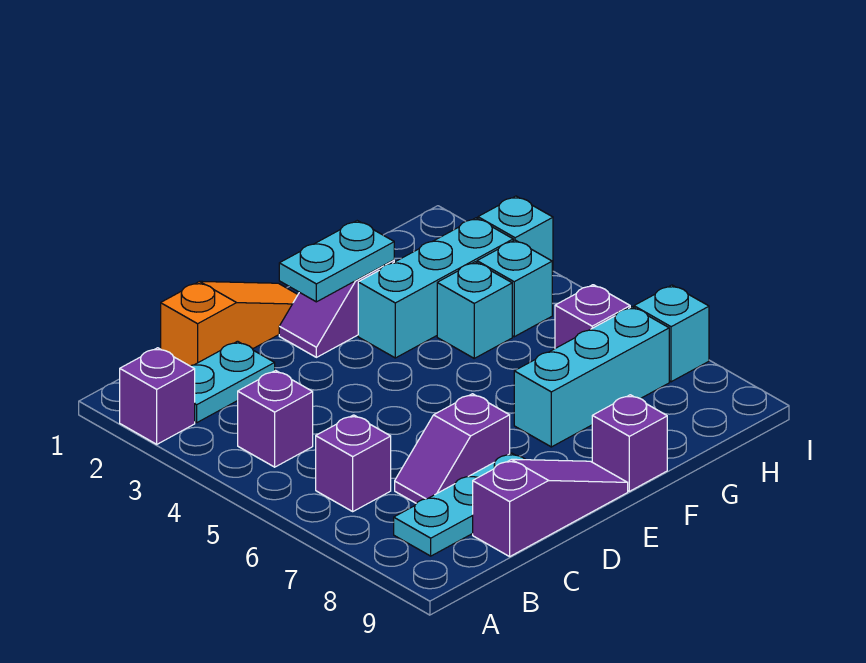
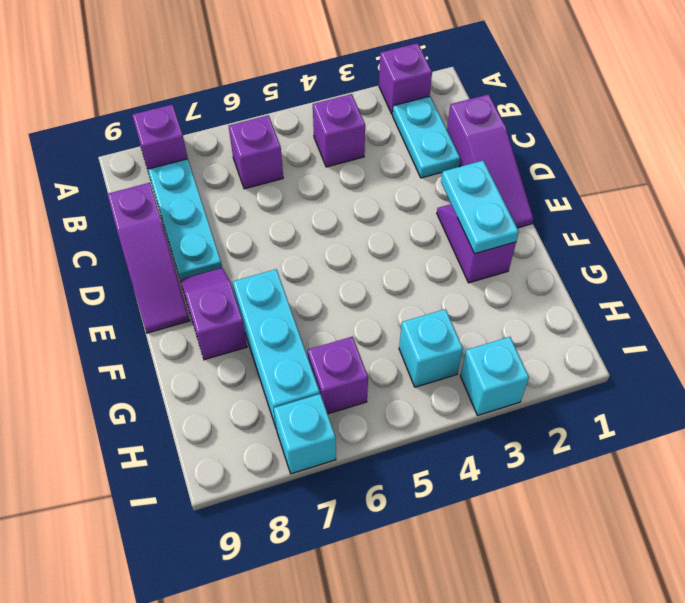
orange slope C1:E1 level 1 top C -> purple slope C1:E1 level 1 top C
purple slope C7:D7 level 1 top D -> purple slope E8:F8 level 1 top F
cyan brick F3:H3 level 1 -> none
purple brick F9 level 1 -> purple brick A8 level 1
cyan brick G4 level 1 -> none

